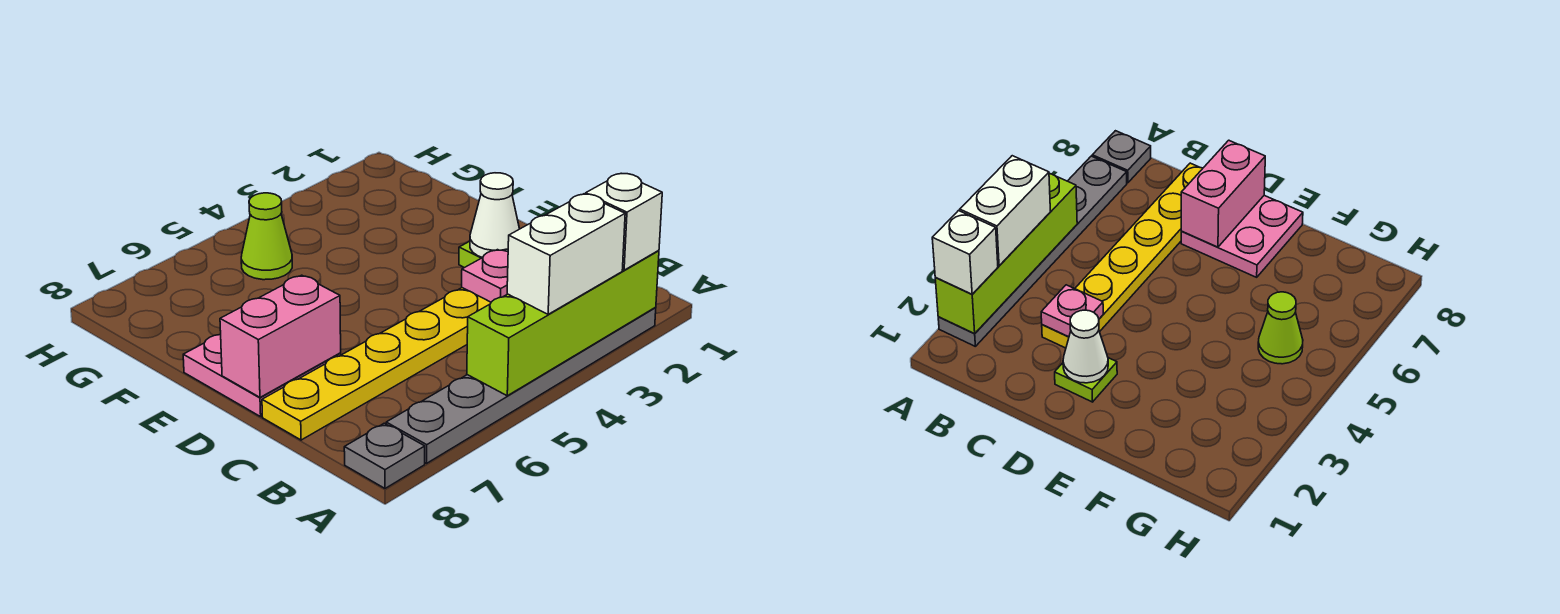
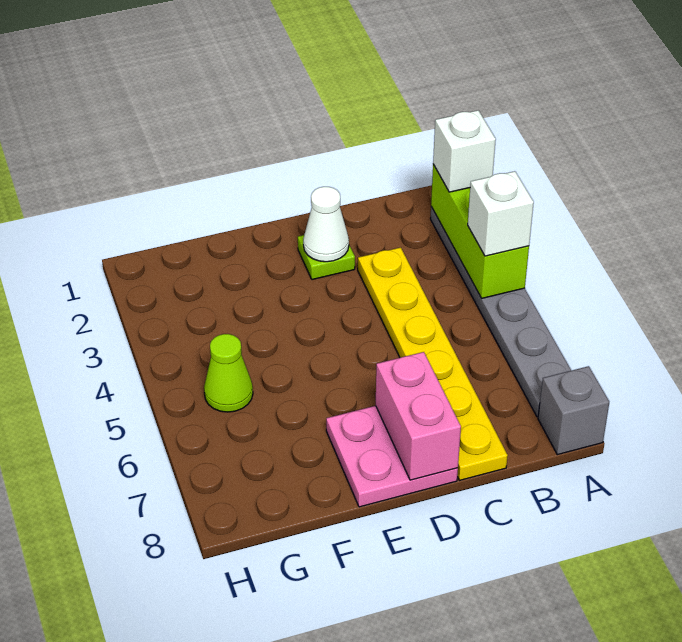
lime brick A2:A5 level 2 -> lime brick A2:A4 level 2
white brick A3:A4 level 3 -> white brick A4 level 3
grey plate A8 level 1 -> grey brick A8 level 1
pink plate C3 level 2 -> none

